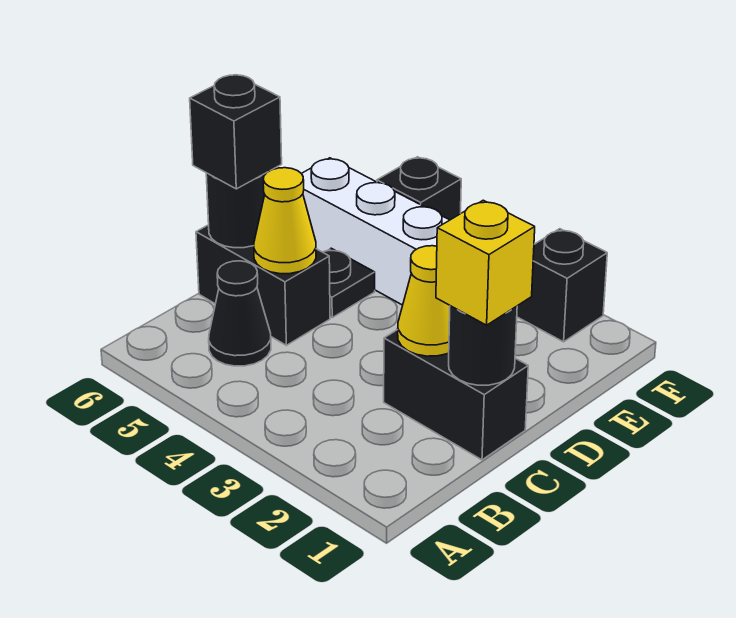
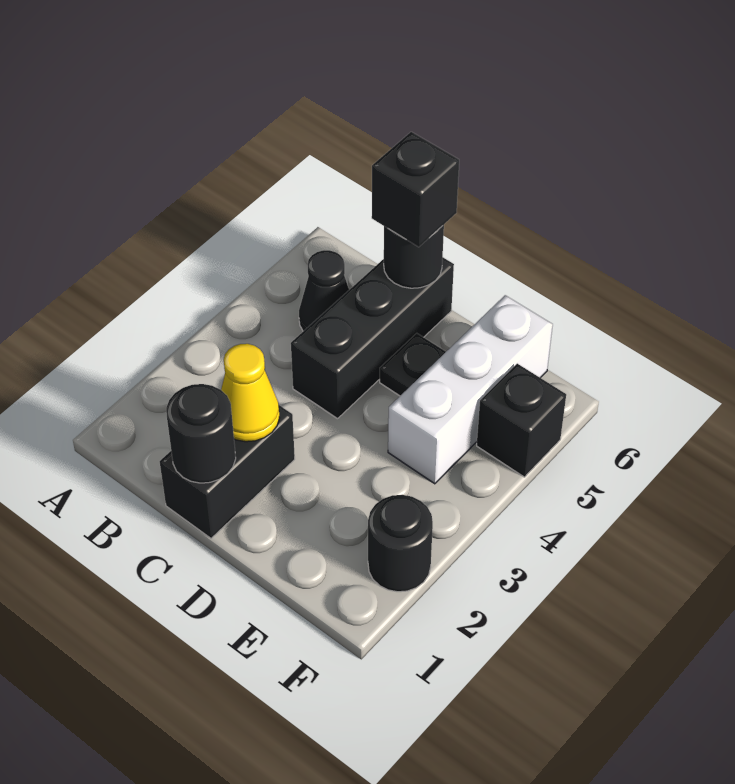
yellow brick C1 level 3 -> none
black brick C5:C6 level 1 -> black brick C4:C6 level 1
yellow cone C5 level 2 -> none
black brick F2 level 1 -> black round brick F2 level 1

